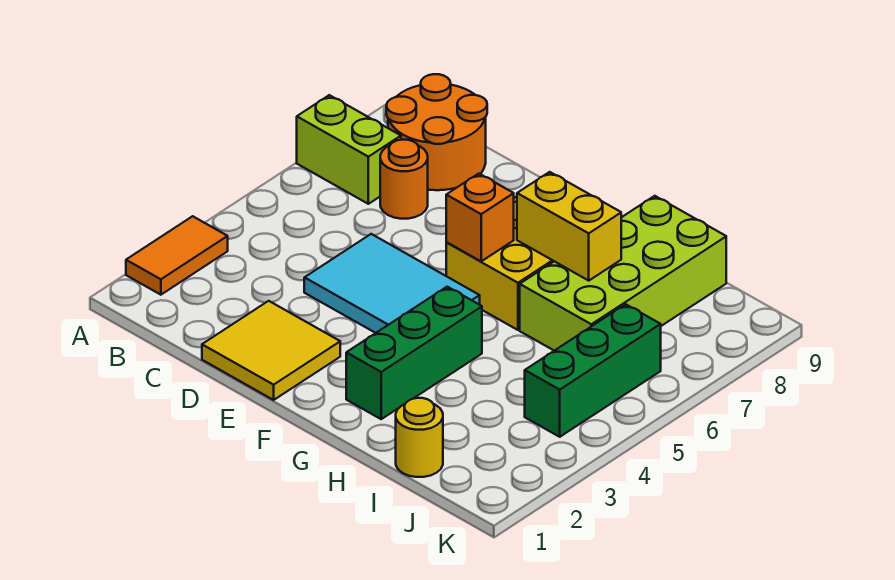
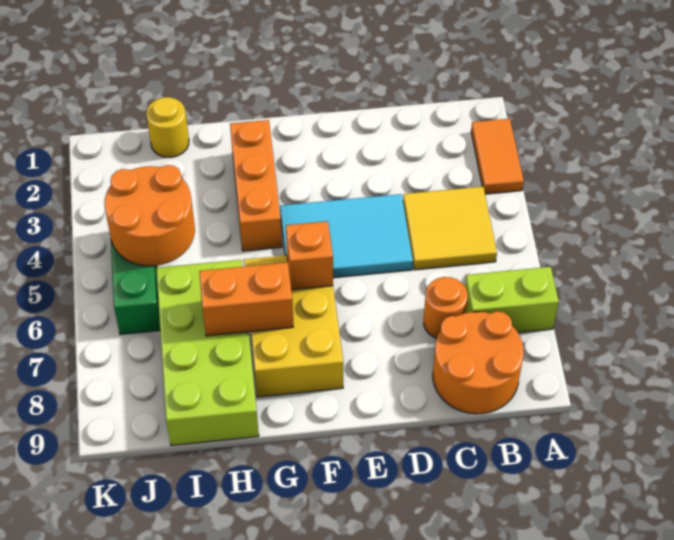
yellow tile D1:E2 level 1 -> yellow tile B4:C5 level 1
green brick G2:G4 level 1 -> orange brick G2:G4 level 1
yellow brick G7:H7 level 2 -> orange brick G7:H7 level 2
none -> orange round brick I4:J5 level 2

